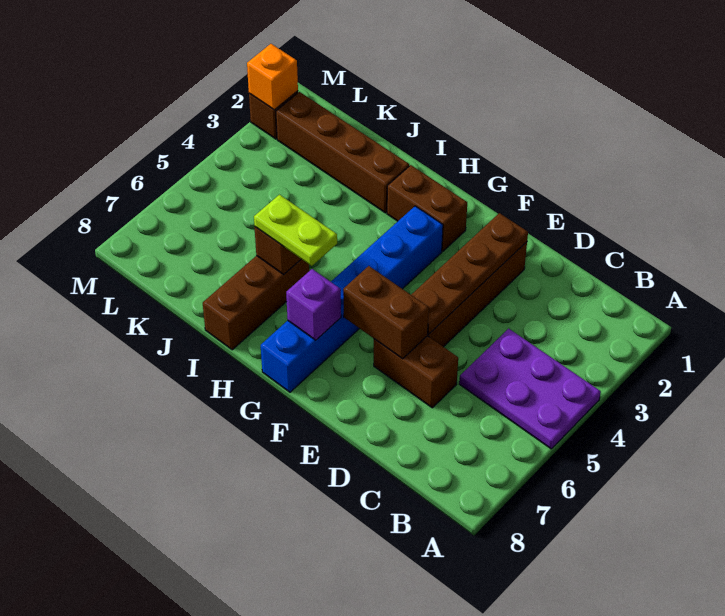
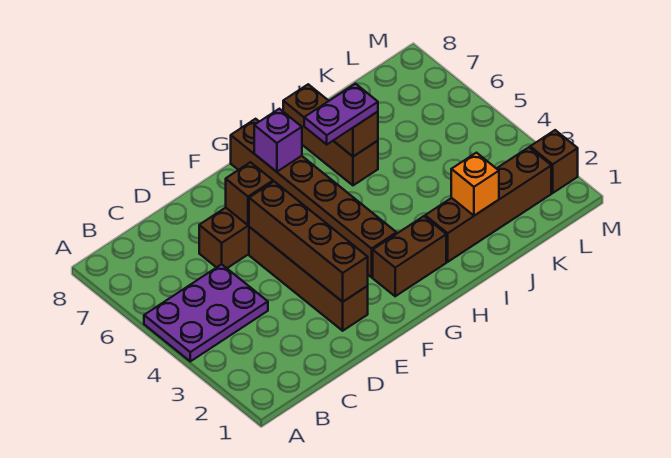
brown plate E2:E5 level 2 -> brown brick E2:E5 level 2
brown brick E6:F6 level 2 -> brown brick E6 level 2
blue brick G3:G8 level 1 -> brown brick G3:G8 level 1
lime plate H6:I6 level 3 -> purple plate H6:I6 level 3
orange brick M2 level 2 -> orange brick J2 level 2

